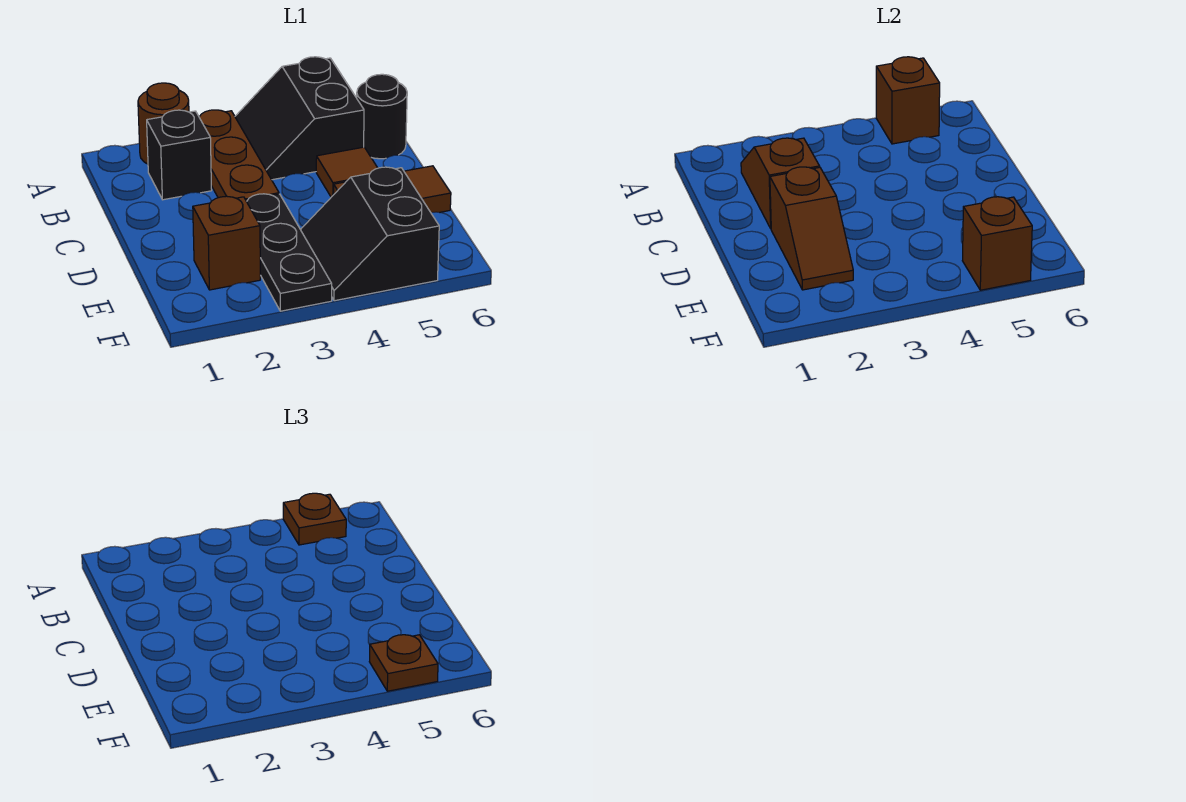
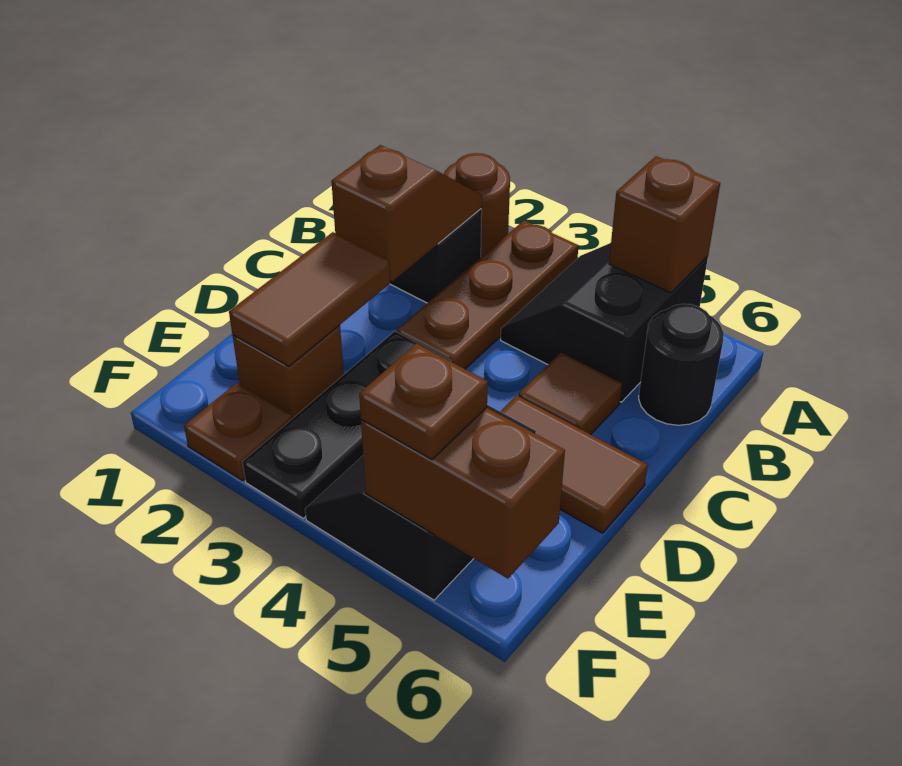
brown plate A5 level 3 -> brown plate F2 level 1
brown slope D2:E2 level 2 top D -> brown tile D2:E2 level 2
brown brick F5 level 2 -> brown brick F5:F6 level 2

